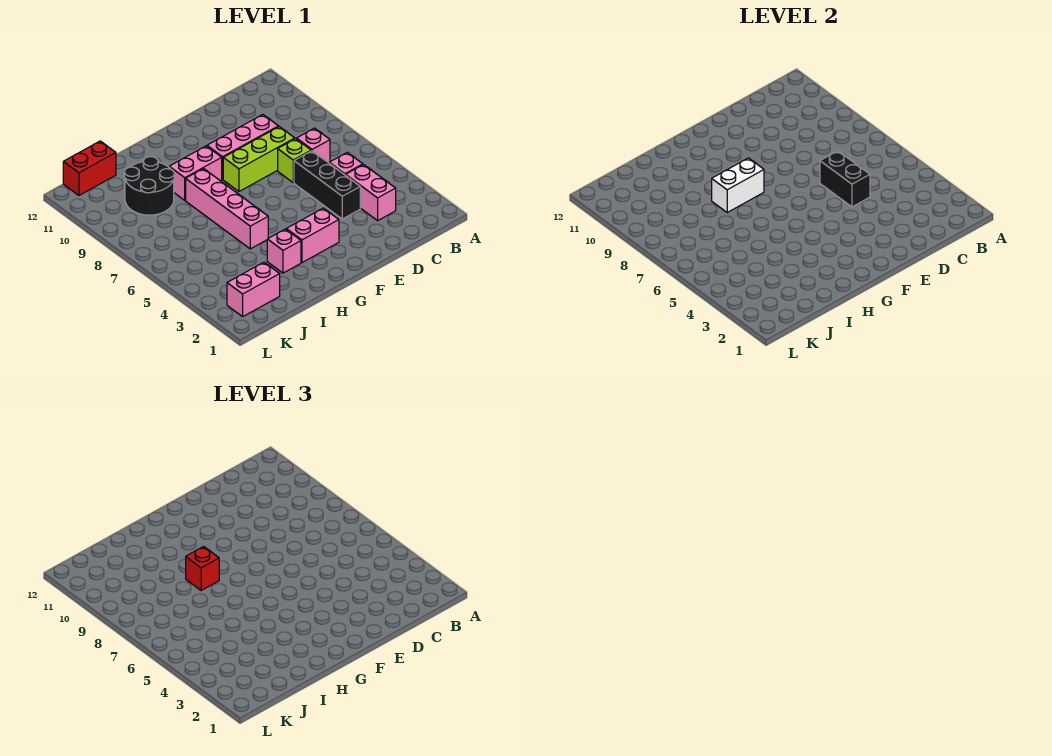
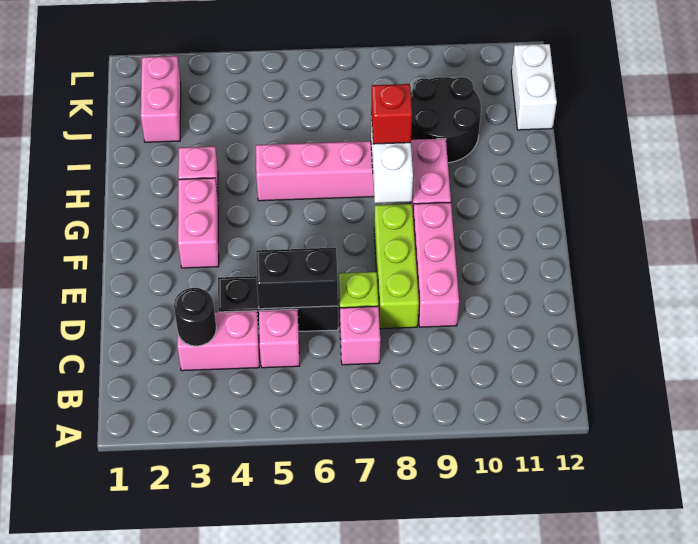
none -> black round brick C3 level 2
red brick J12:K12 level 1 -> white brick J12:K12 level 1

